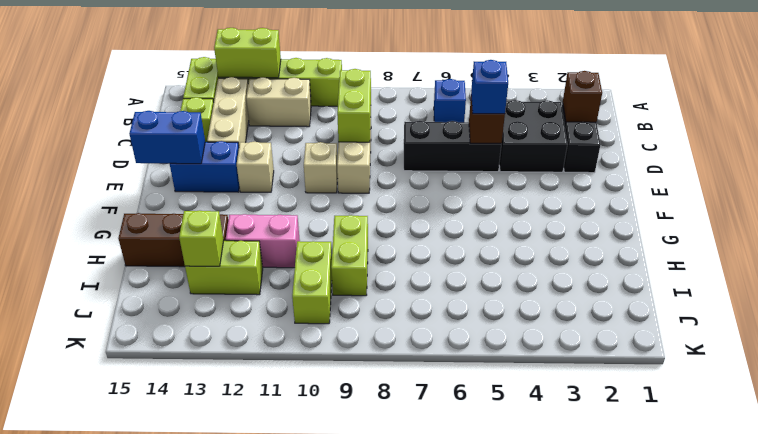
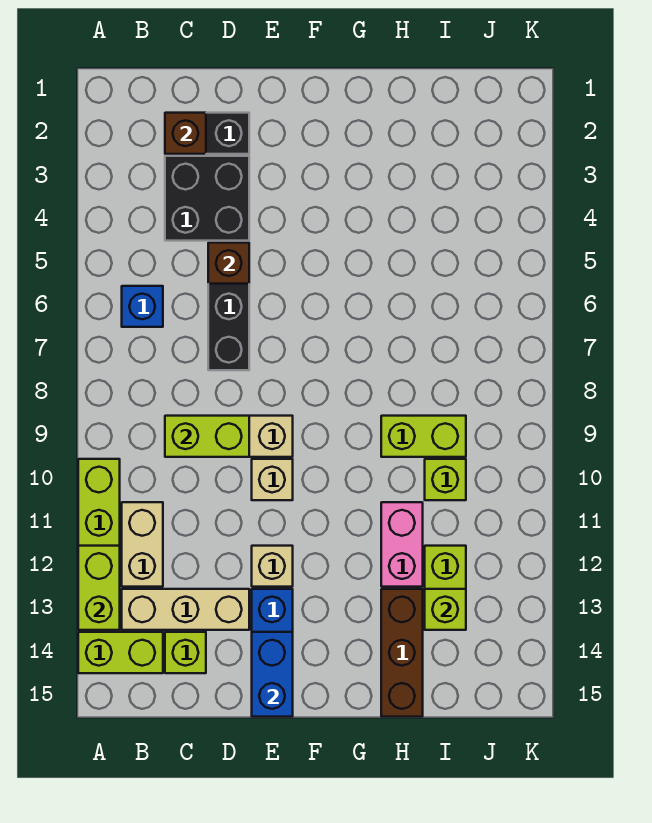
blue brick D5 level 3 -> none
lime brick I10:J10 level 1 -> lime brick I10 level 1

